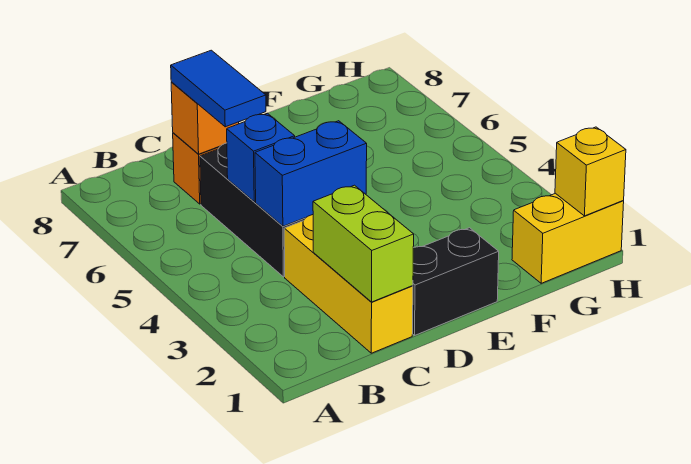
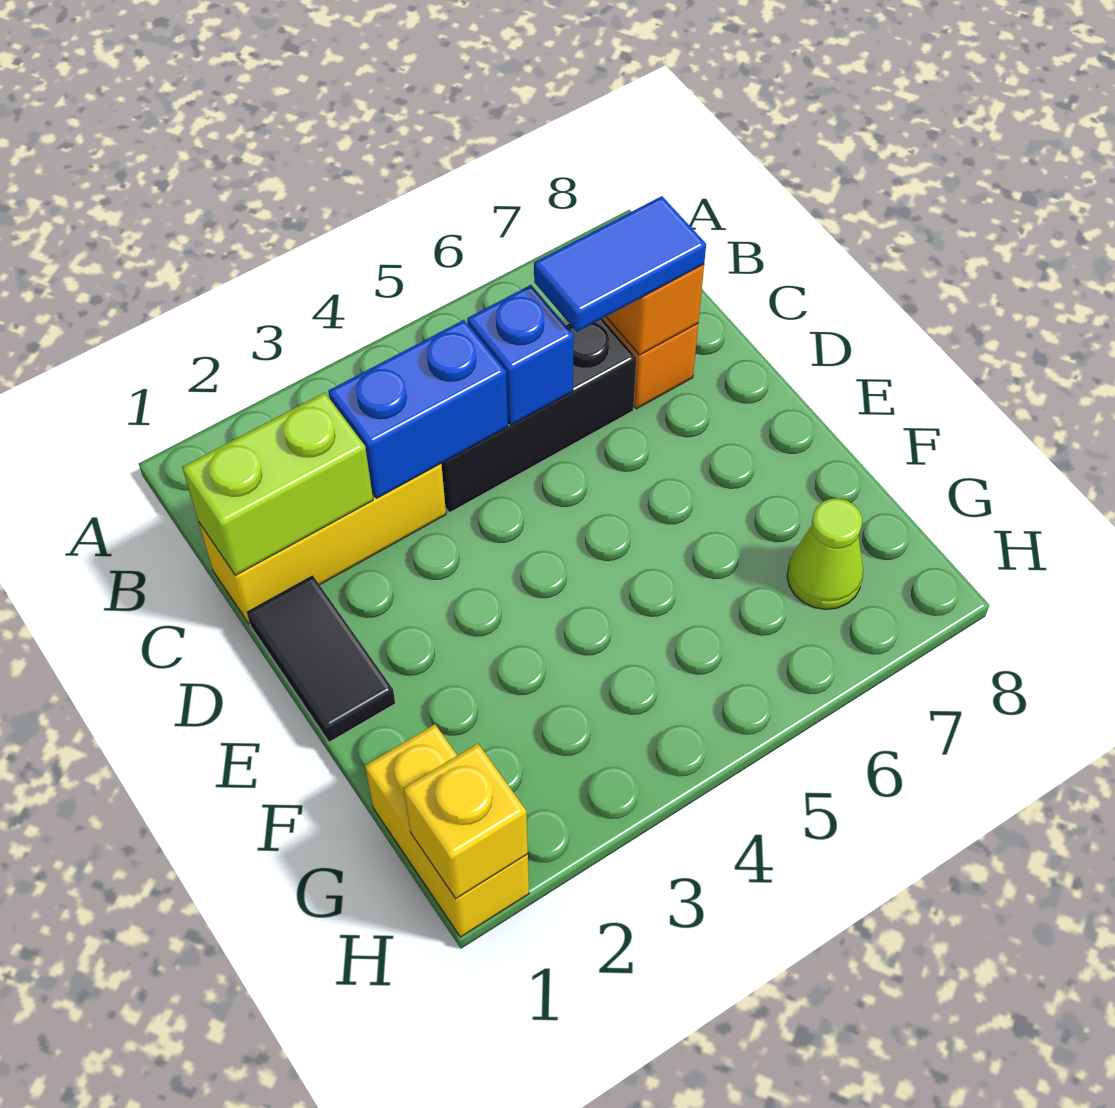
blue brick C4:D4 level 2 -> blue brick C3:C4 level 2
black brick D1:E1 level 1 -> black tile D1:E1 level 1
none -> lime cone G7 level 1

